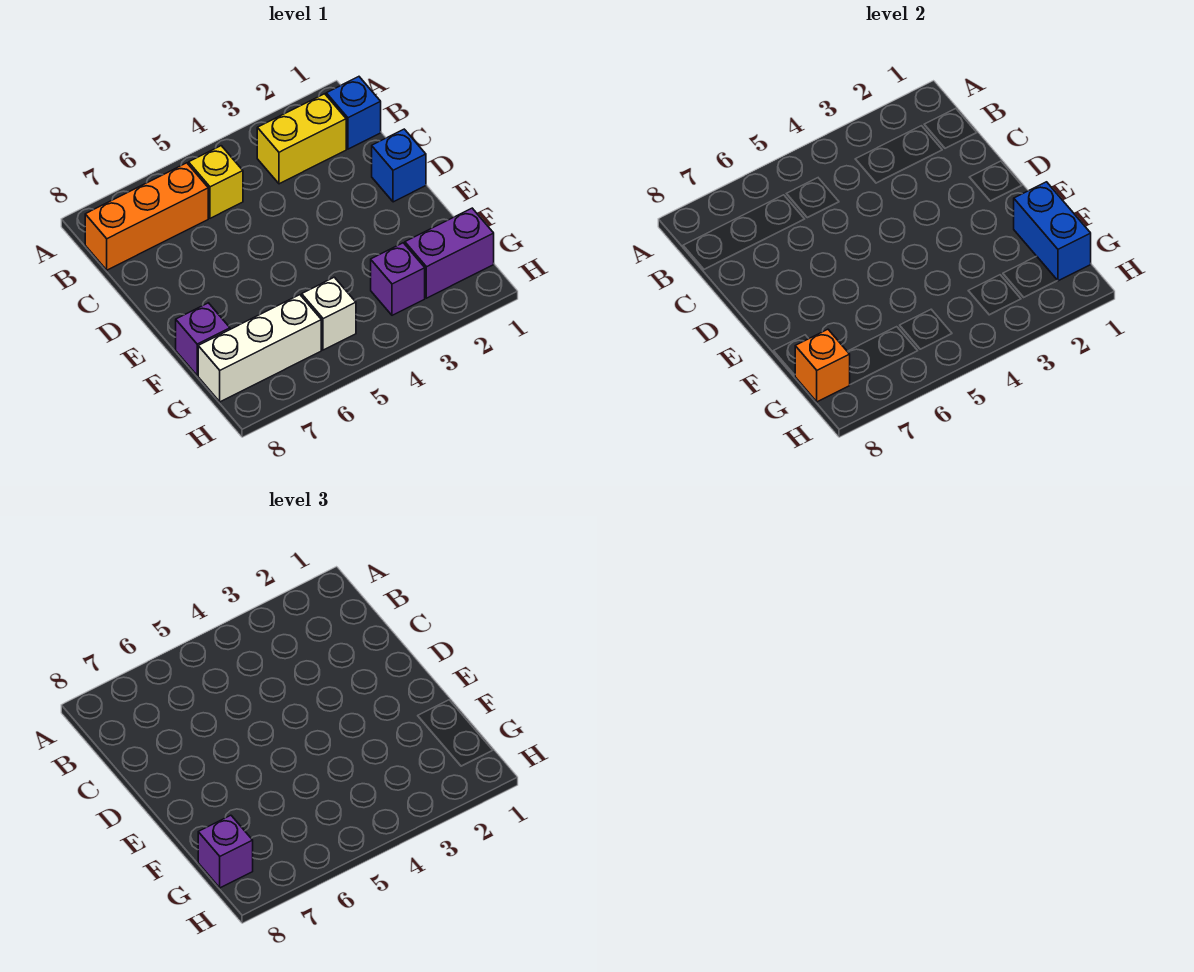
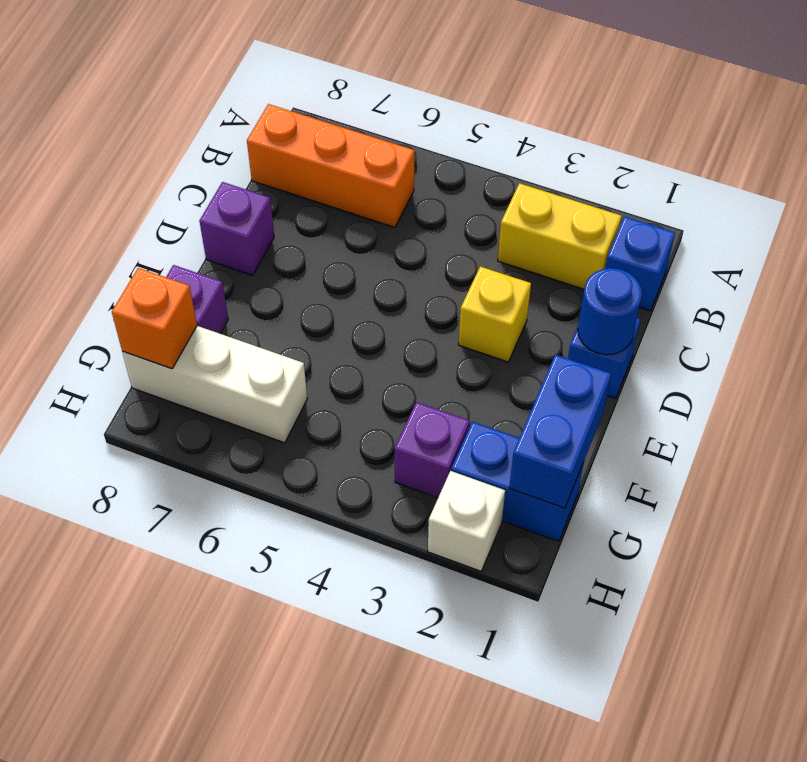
yellow brick B5 level 1 -> yellow brick D3 level 1
none -> blue round brick D1 level 2
purple brick G1:G2 level 1 -> blue brick G1:G2 level 1
white brick G5 level 1 -> white brick H2 level 1
purple brick G8 level 3 -> purple brick D8 level 1

